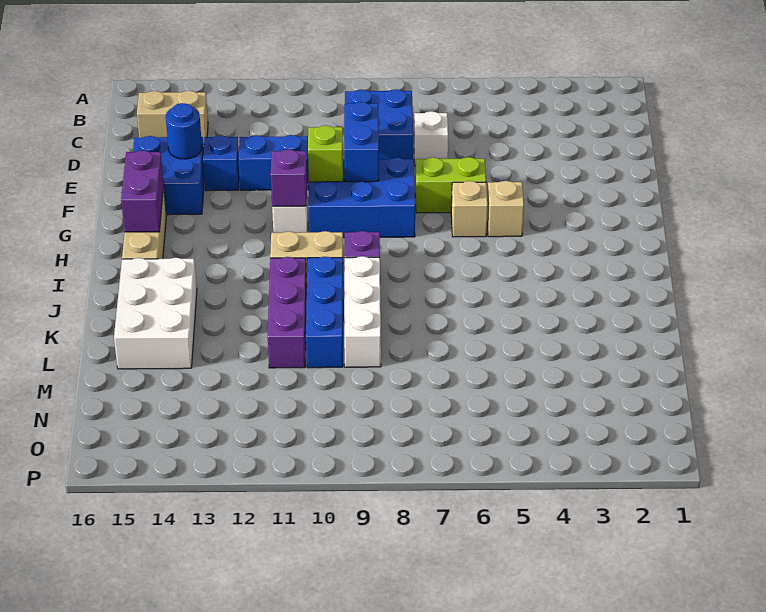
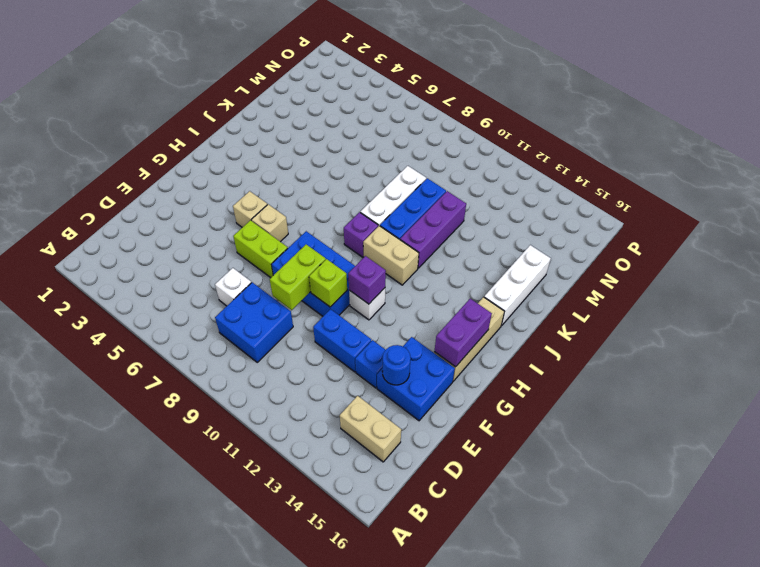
blue brick E9:F9 level 2 -> lime brick E9:F9 level 2
white brick J14:L15 level 1 -> white brick J15:L15 level 1

